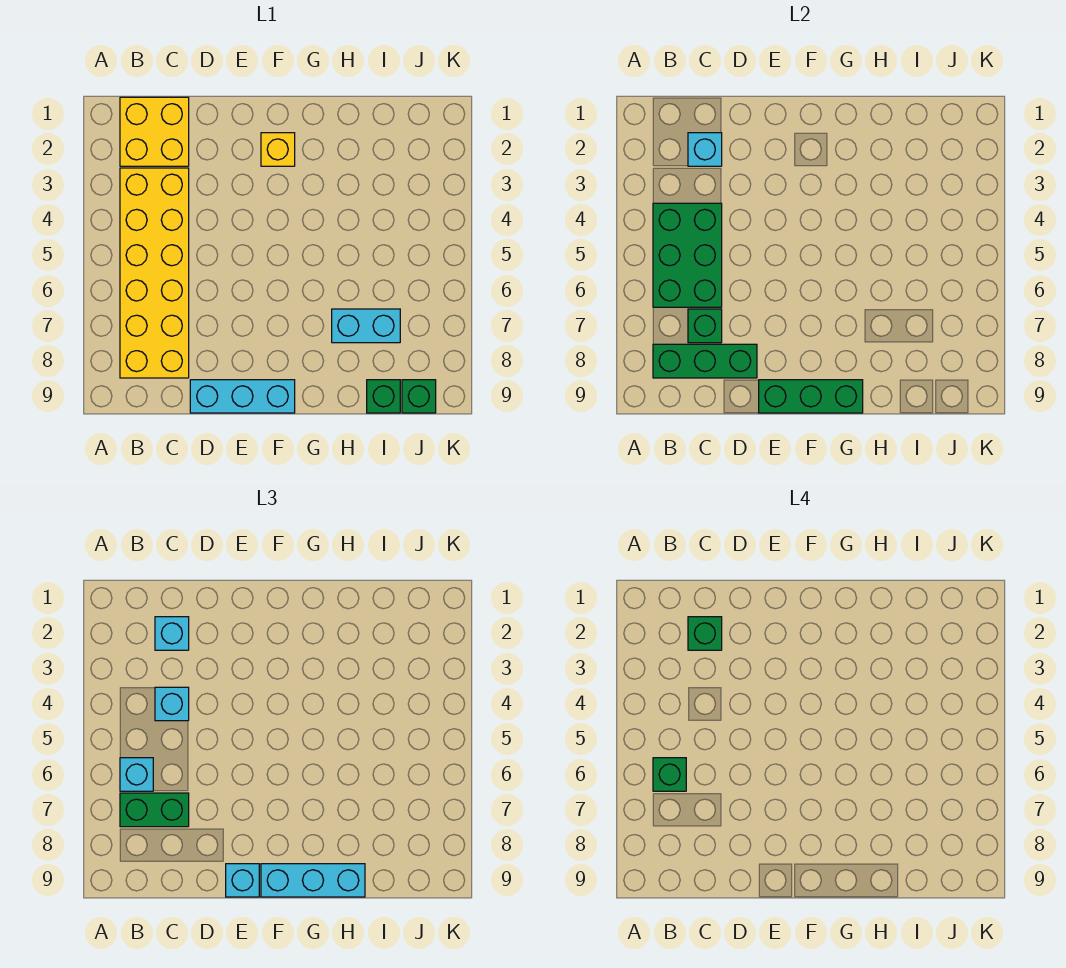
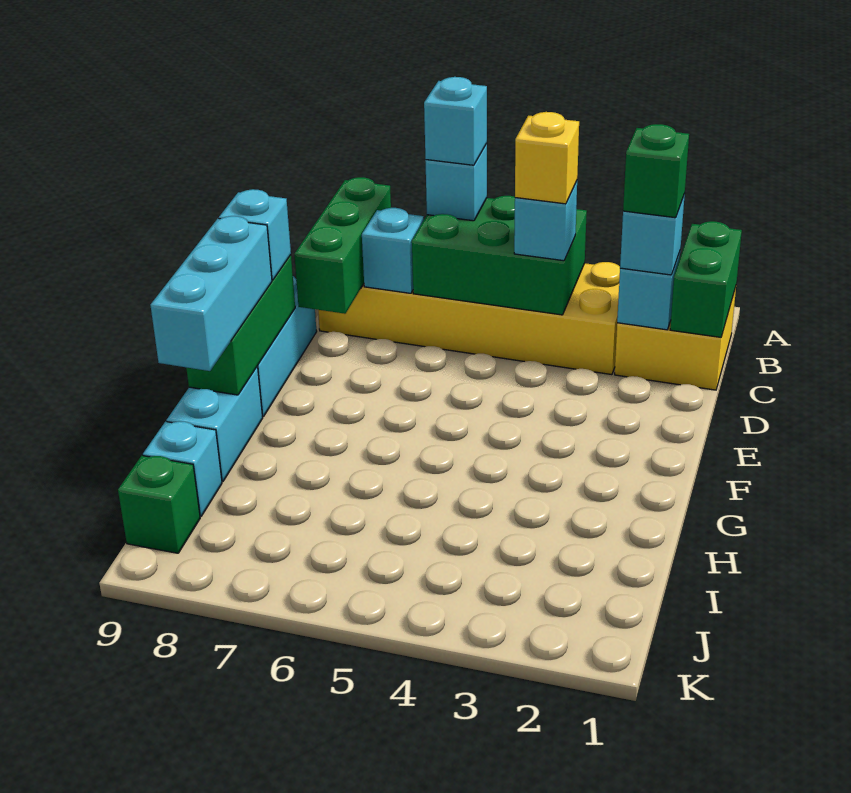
green brick B6 level 4 -> cyan brick B6 level 4
green brick B7:C7 level 3 -> green brick B1:C1 level 2
green brick C7 level 2 -> cyan brick C7 level 2
yellow brick F2 level 1 -> yellow brick C4 level 4
cyan brick H7:I7 level 1 -> cyan brick G9:H9 level 1
green brick I9 level 1 -> cyan brick I9 level 1

